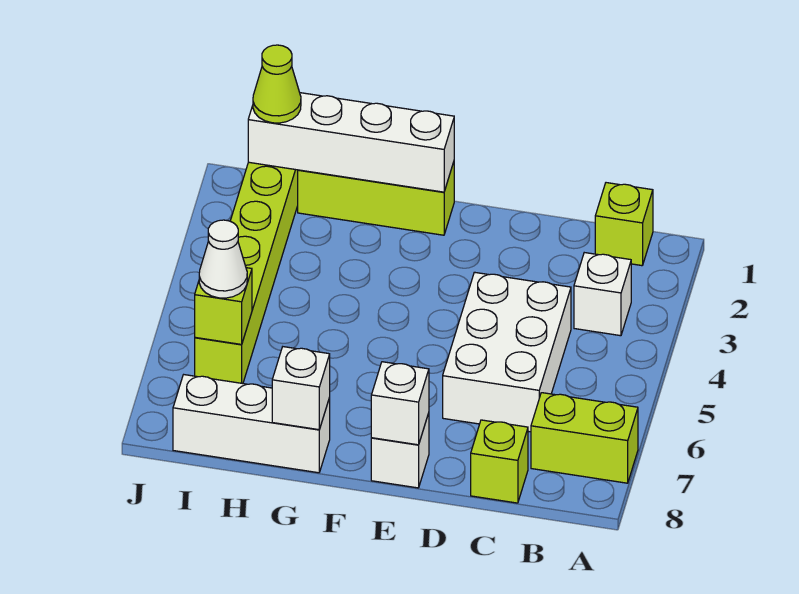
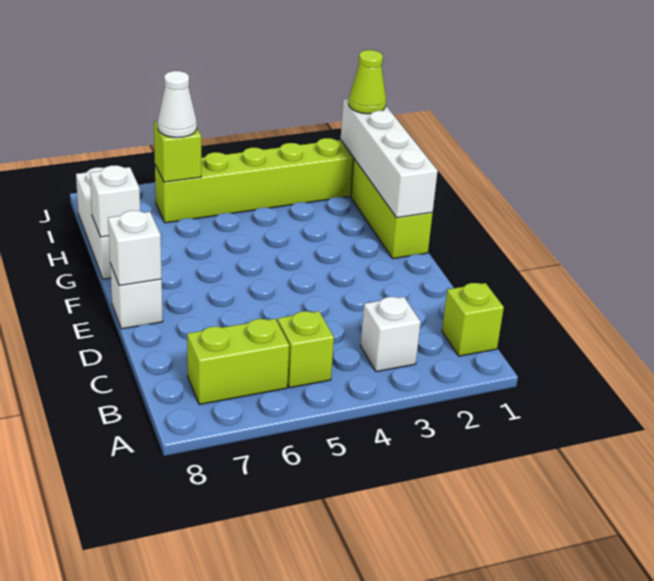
lime brick A7:B7 level 1 -> lime brick B6:B7 level 1
white brick C4:D6 level 1 -> none
lime brick C8 level 1 -> lime brick B5 level 1

